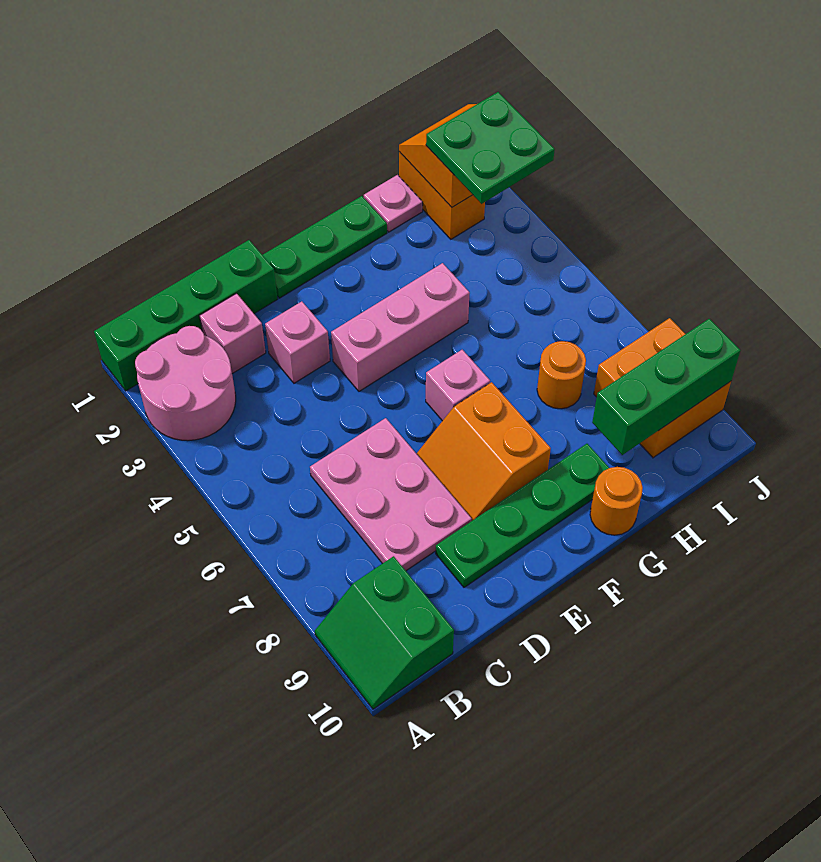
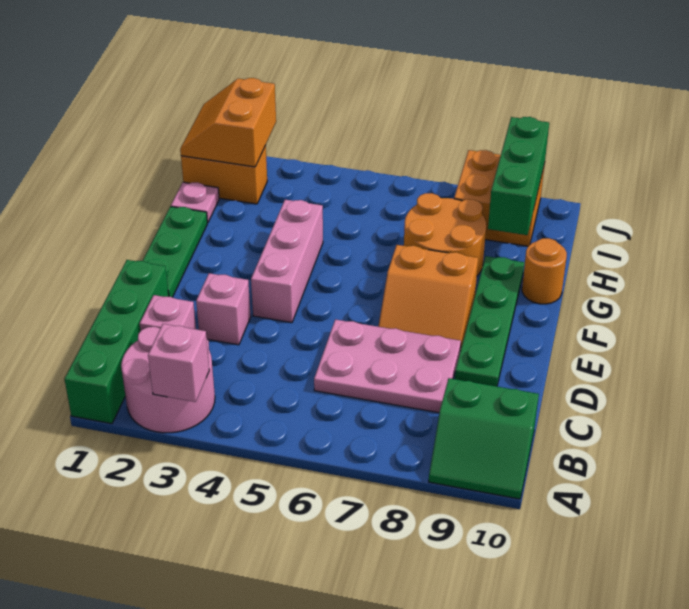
pink brick F6 level 1 -> pink brick A3 level 2
orange round brick H7 level 1 -> orange round brick G7:H8 level 1
green plate I2:J3 level 3 -> none

